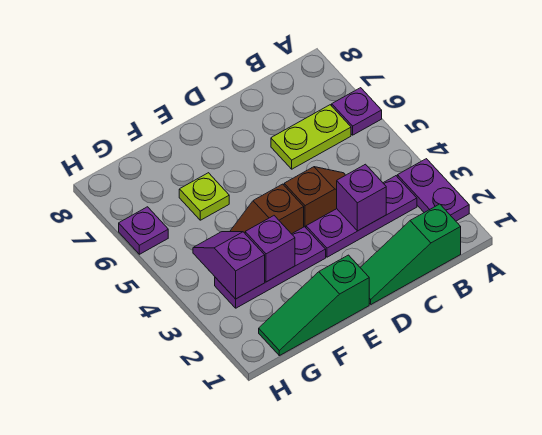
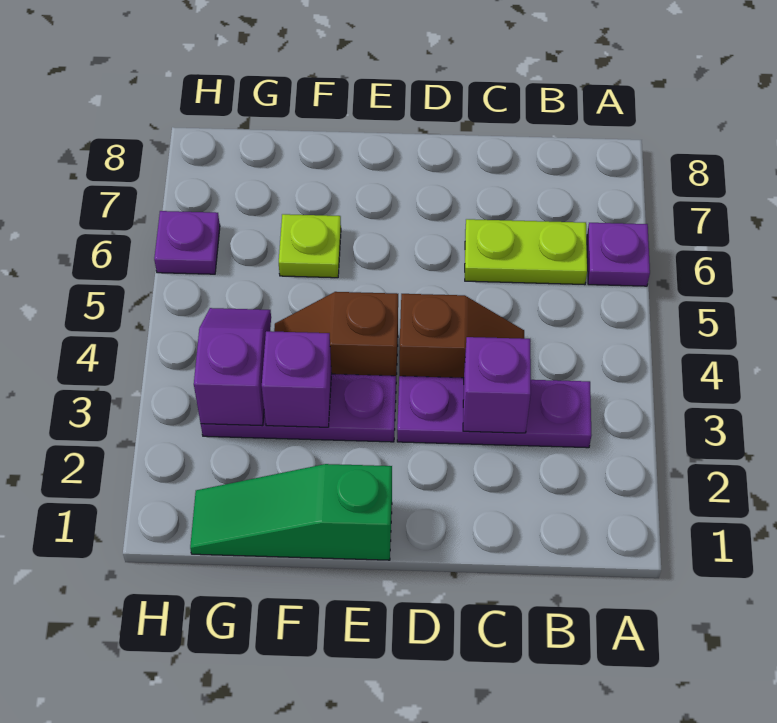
purple plate A2:A3 level 1 -> none
green slope B1:D1 level 1 top B -> none

